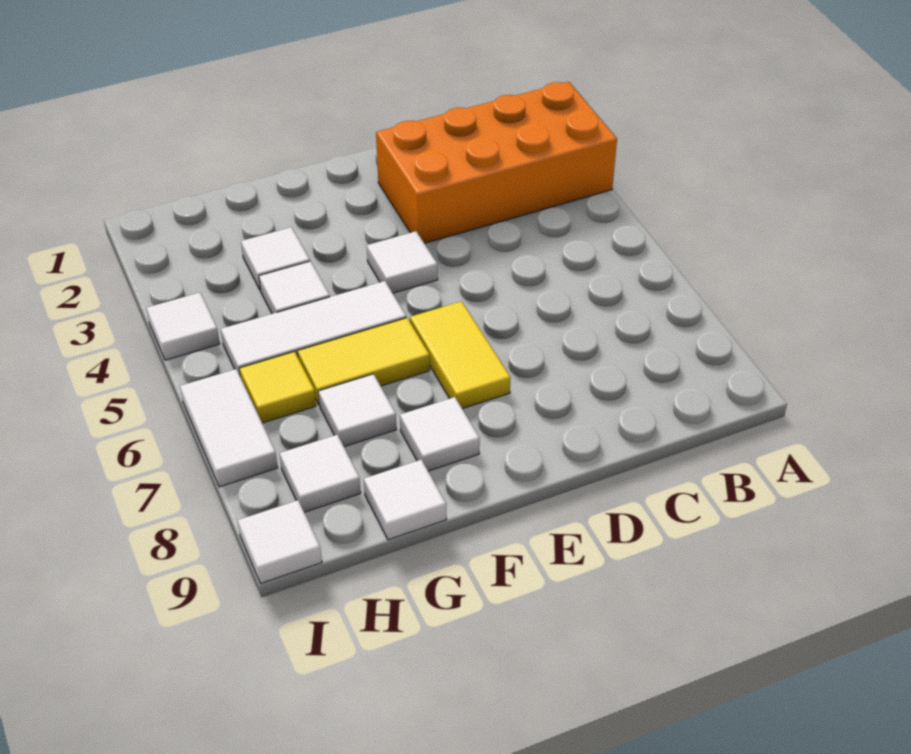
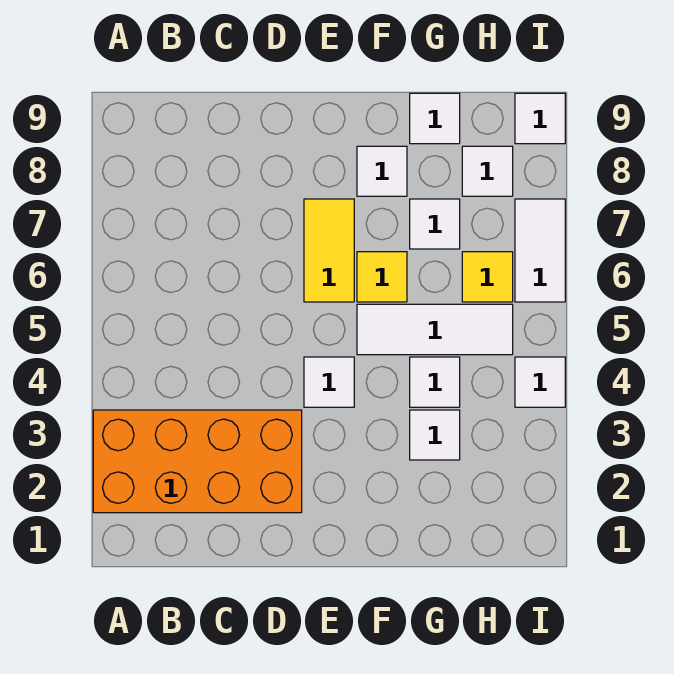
yellow tile F6:G6 level 1 -> yellow tile F6 level 1

